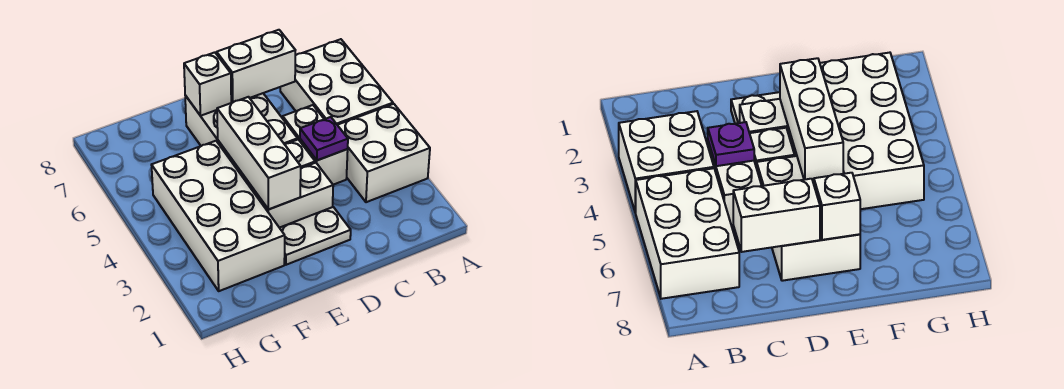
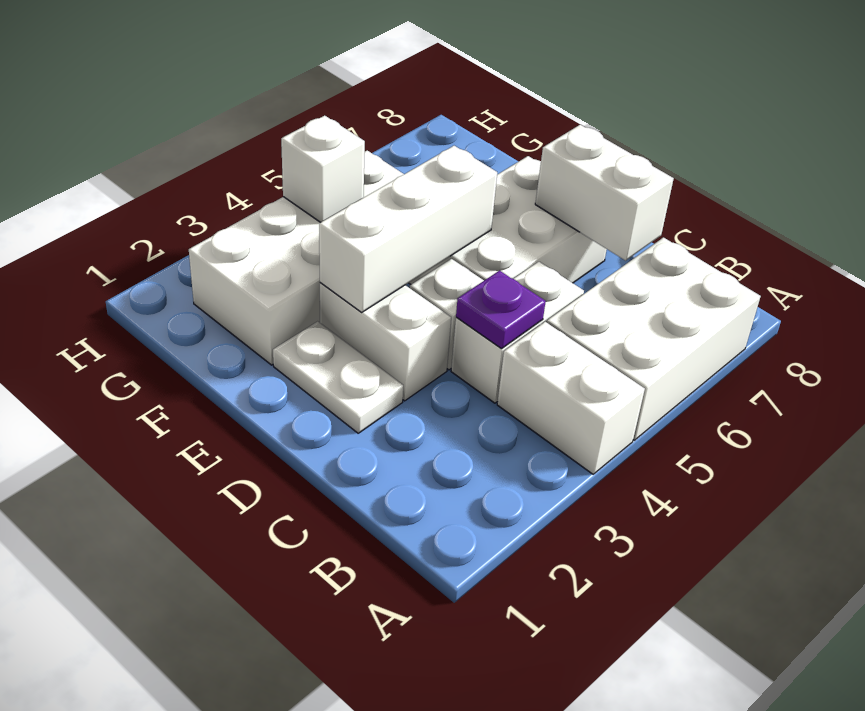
white brick A3:B4 level 1 -> white brick A4:B4 level 1
white brick E7 level 2 -> white brick G4 level 2

